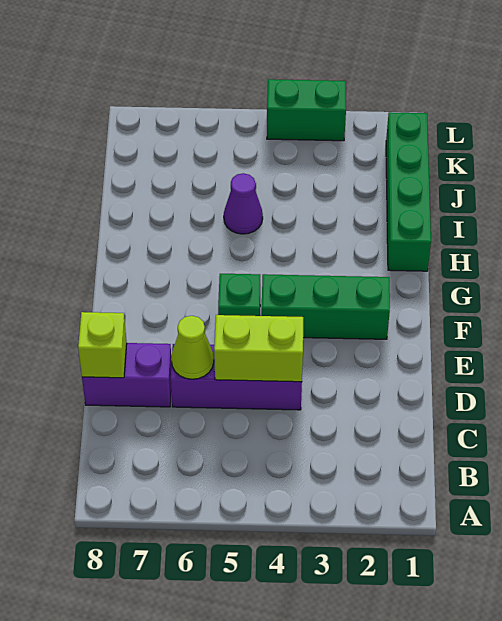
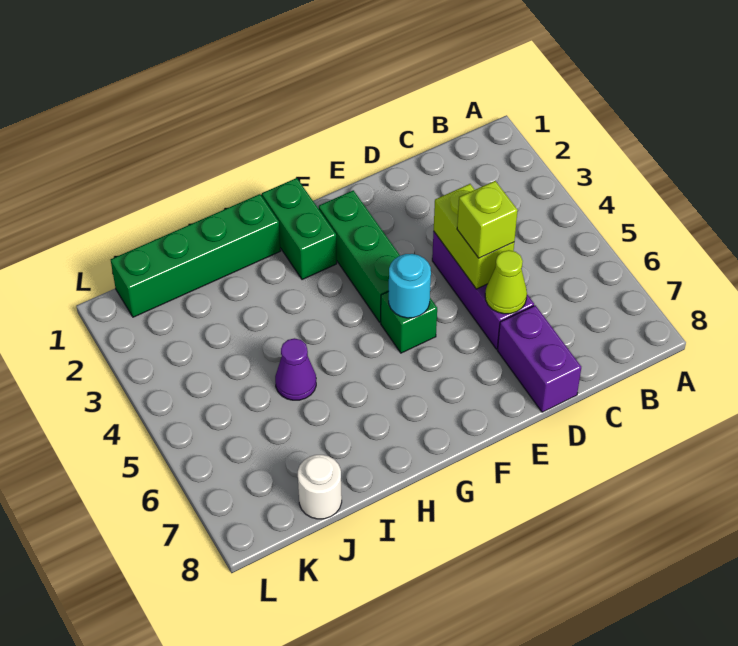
lime brick D8 level 2 -> lime brick D5 level 3
none -> cyan round brick F5 level 2
none -> white round brick J8 level 1
green brick L3:L4 level 1 -> green brick G1:G2 level 1

